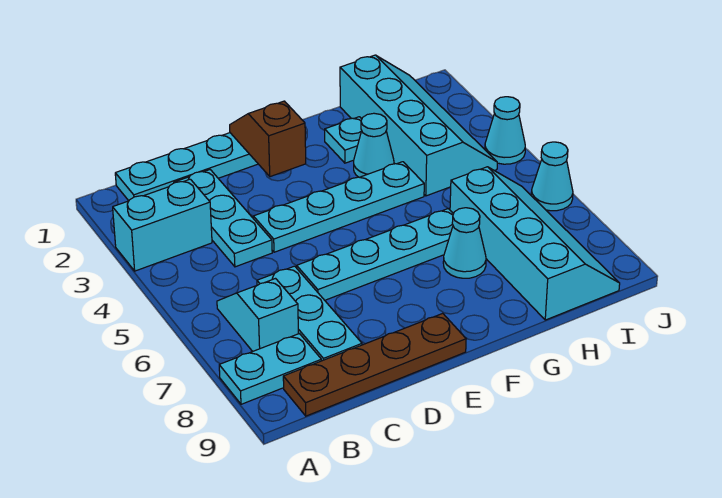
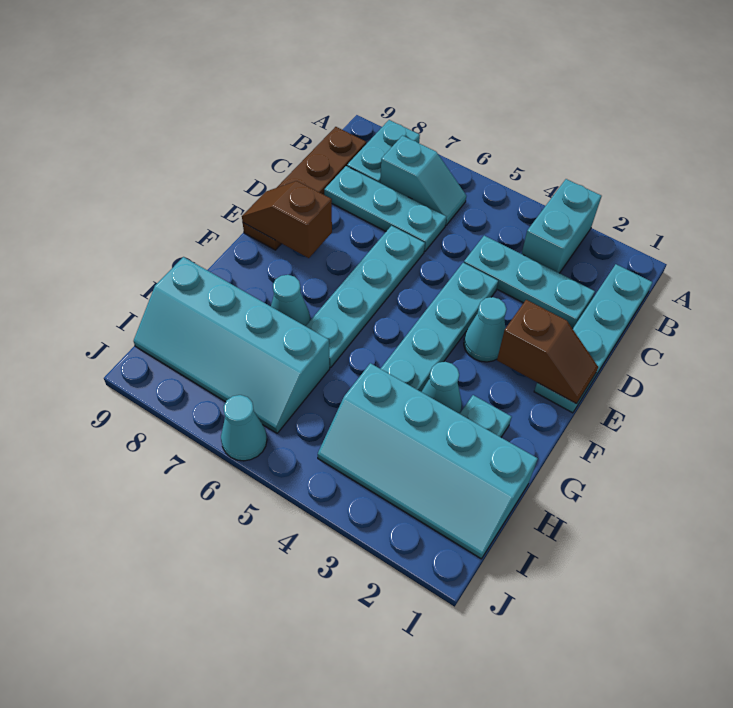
none -> brown slope E8:E9 level 2 top 8
cyan cone J4 level 1 -> cyan cone E3 level 1

